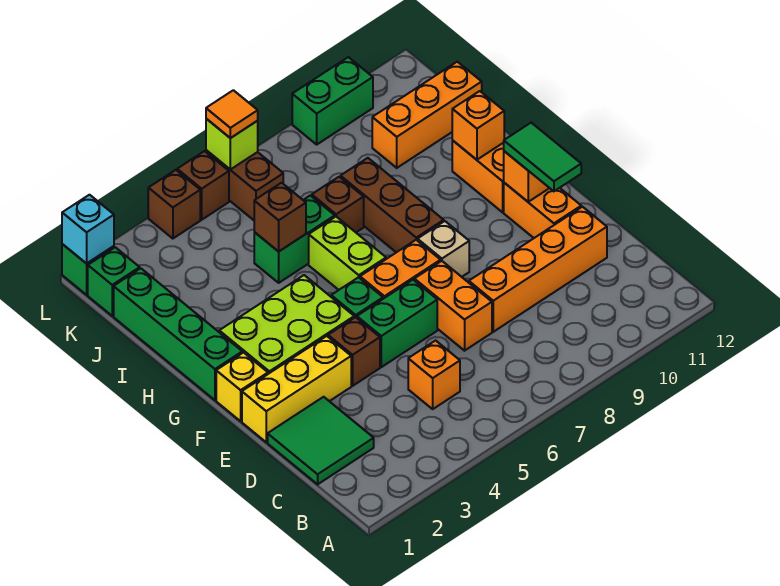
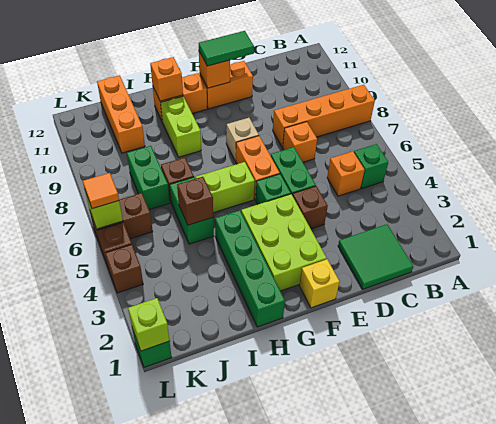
orange brick D7:E7 level 1 -> orange brick D7 level 1
orange brick D8:D11 level 1 -> orange brick A8:D8 level 1
yellow brick E1:E3 level 1 -> none
green brick G1:J1 level 1 -> green brick H1:H4 level 1
brown brick G8:I8 level 1 -> none
none -> lime brick H9:H10 level 1
green brick K1 level 1 -> green brick B5 level 1
cyan brick L1 level 2 -> lime brick L1 level 2
green brick L9:L10 level 1 -> green brick J7:J8 level 1

